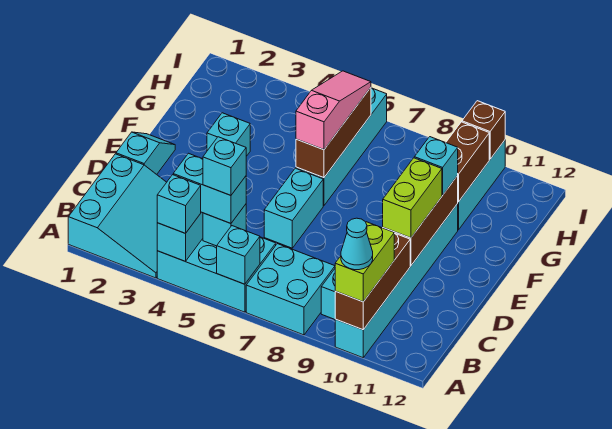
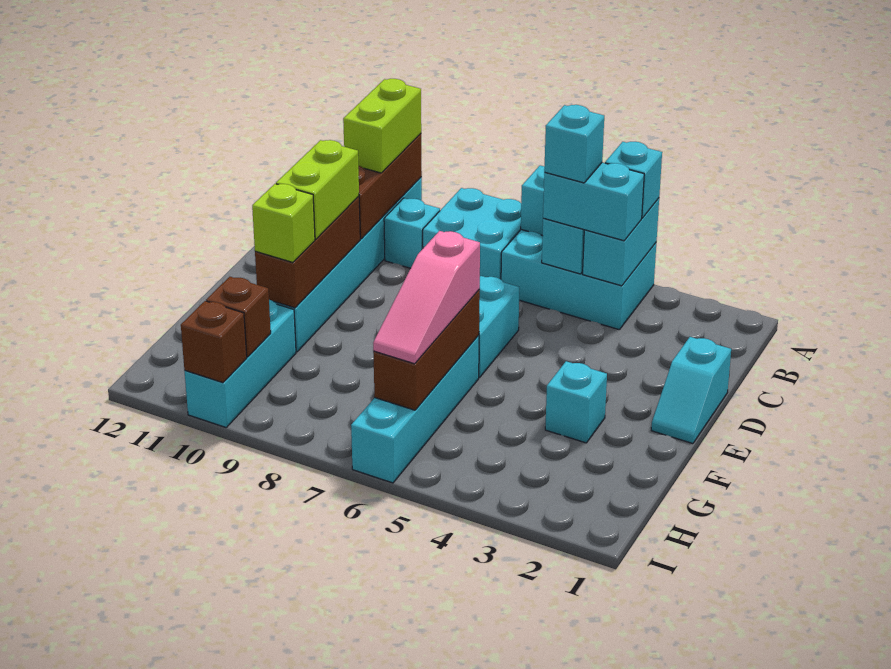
cyan slope A1:C3 level 1 top 1 -> none
cyan cone A10 level 4 -> none
cyan brick F10 level 3 -> lime brick F10 level 3
brown brick G10:H10 level 2 -> brown brick H10 level 2

